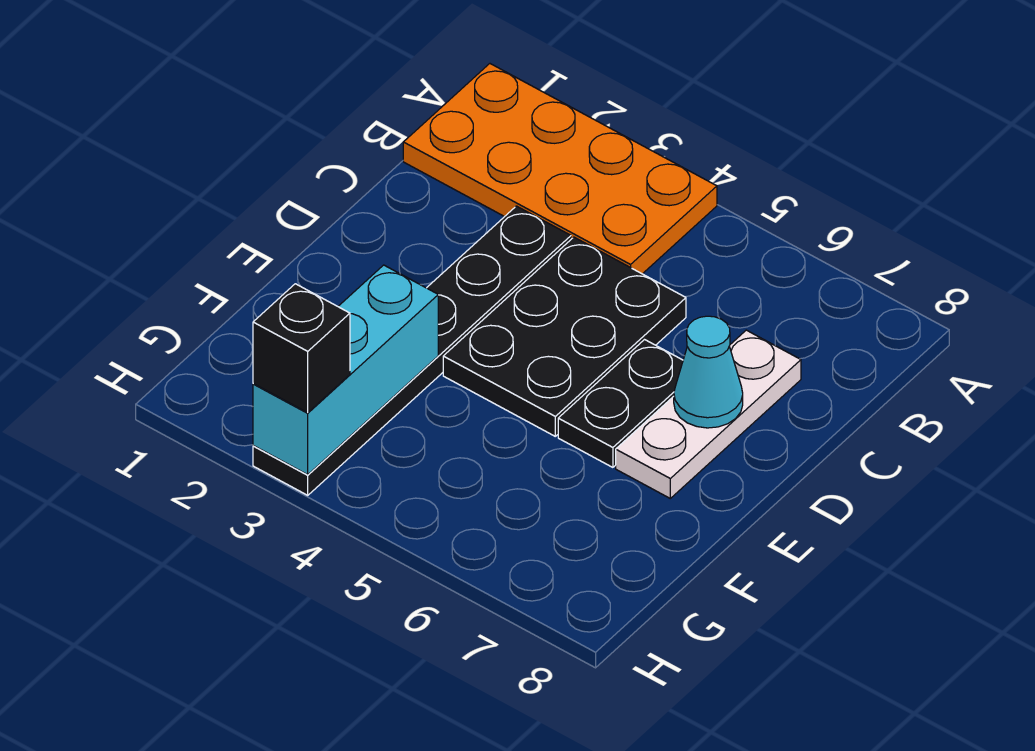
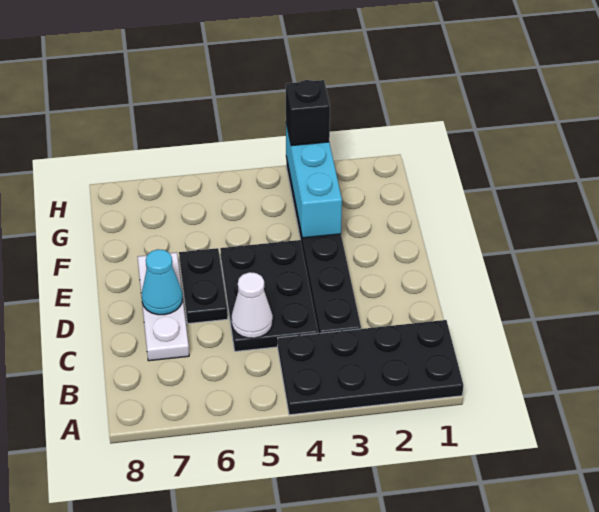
orange plate A1:B4 level 1 -> black plate A1:B4 level 1
none -> white cone C5 level 2

